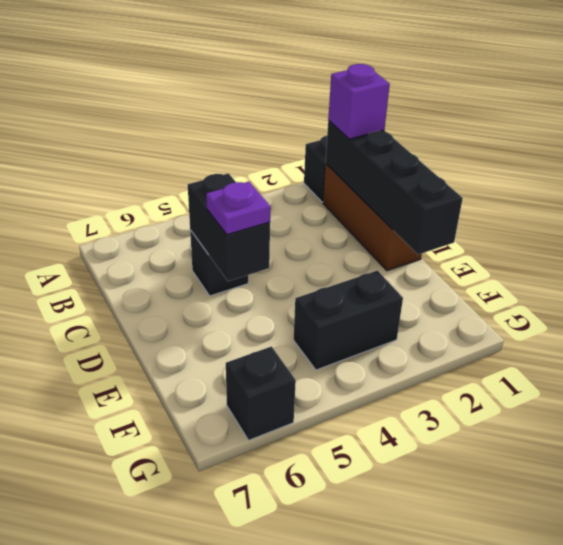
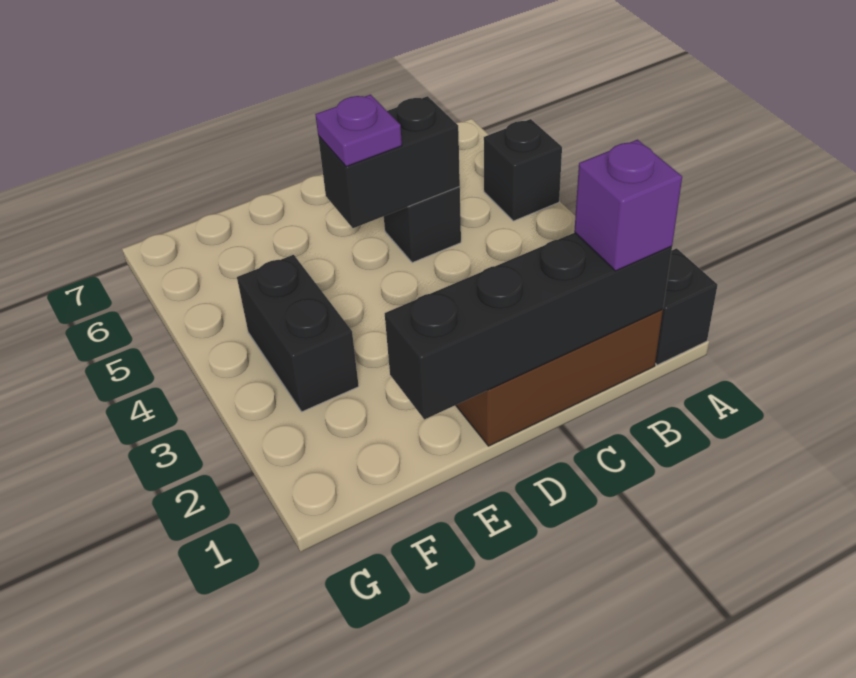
black brick G6 level 1 -> black brick A5 level 1

